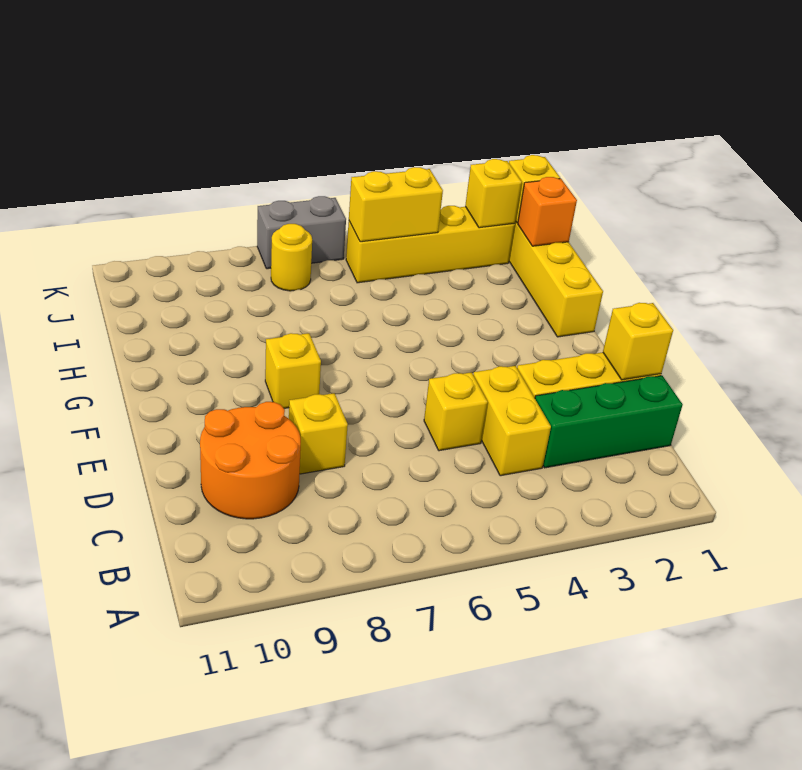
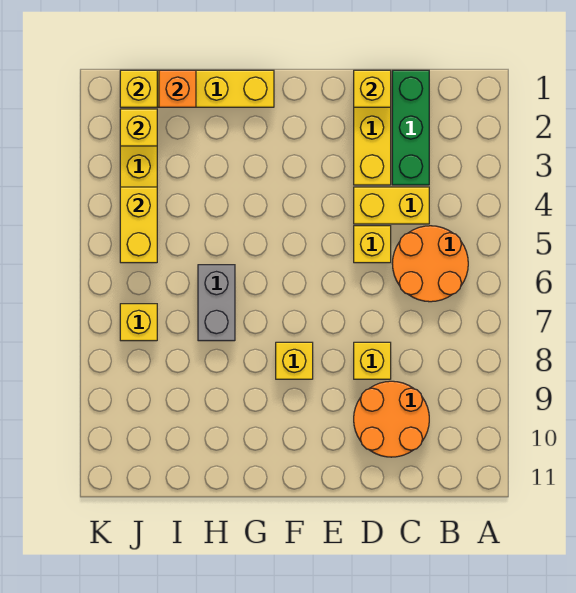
none -> orange round brick B5:C6 level 1
yellow round brick J7 level 1 -> yellow brick J7 level 1
grey brick K6:K7 level 1 -> grey brick H6:H7 level 1

